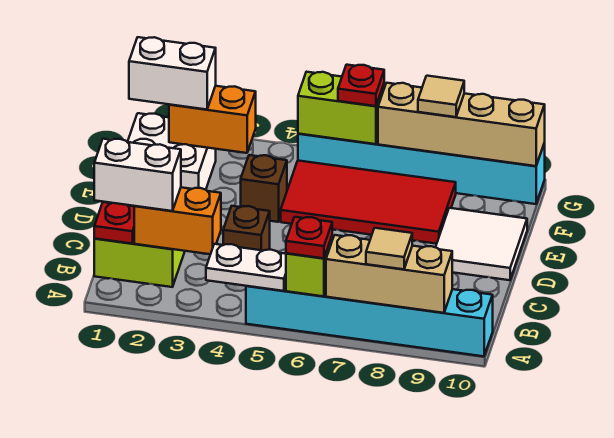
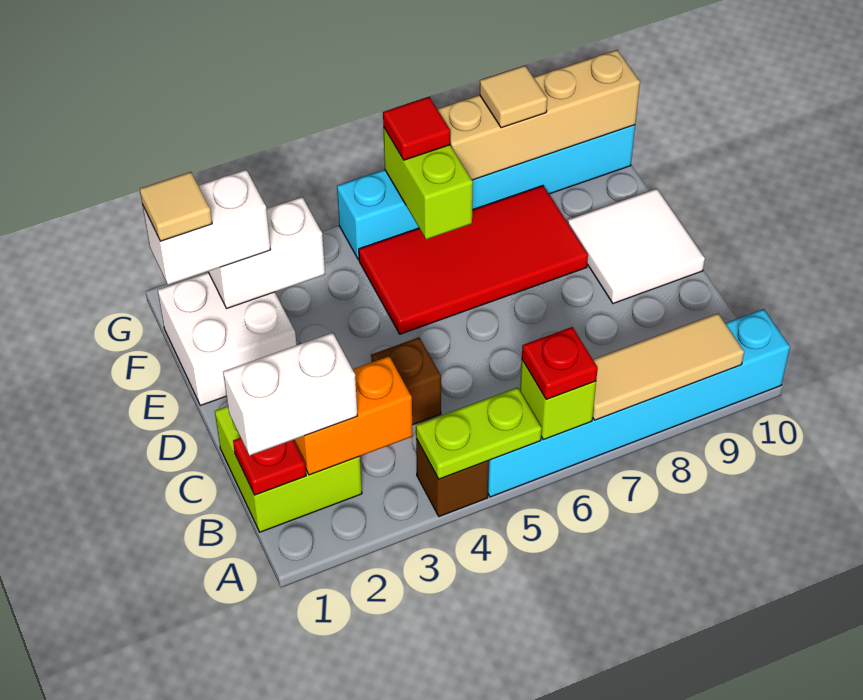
white plate A4:A5 level 2 -> lime plate A4:A5 level 2
tan brick A7:A9 level 2 -> tan tile A7:A9 level 2
tan tile A8 level 3 -> tan tile F1 level 4
brown brick E4 level 1 -> brown brick A4 level 1
orange brick F2:F3 level 2 -> white brick F2:F3 level 2
lime brick G5:G6 level 2 -> lime brick F6:G6 level 2
red plate G6 level 3 -> red tile G6 level 3

